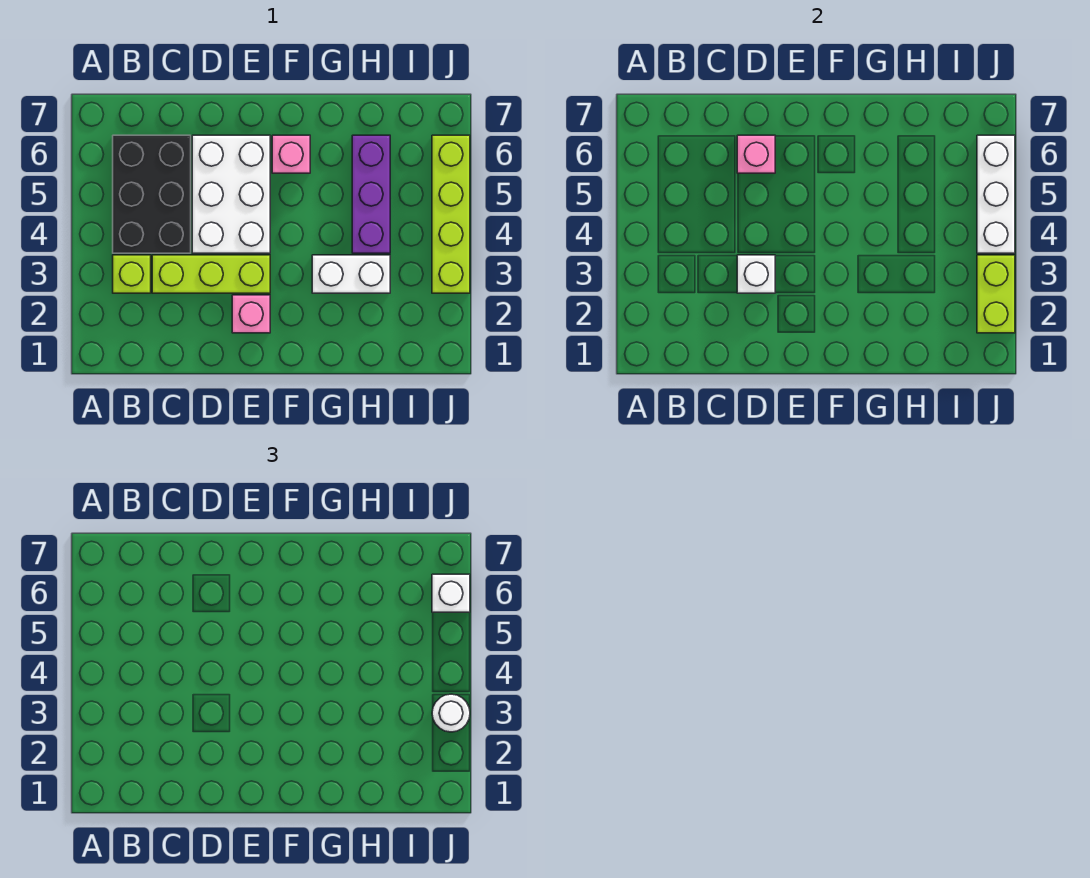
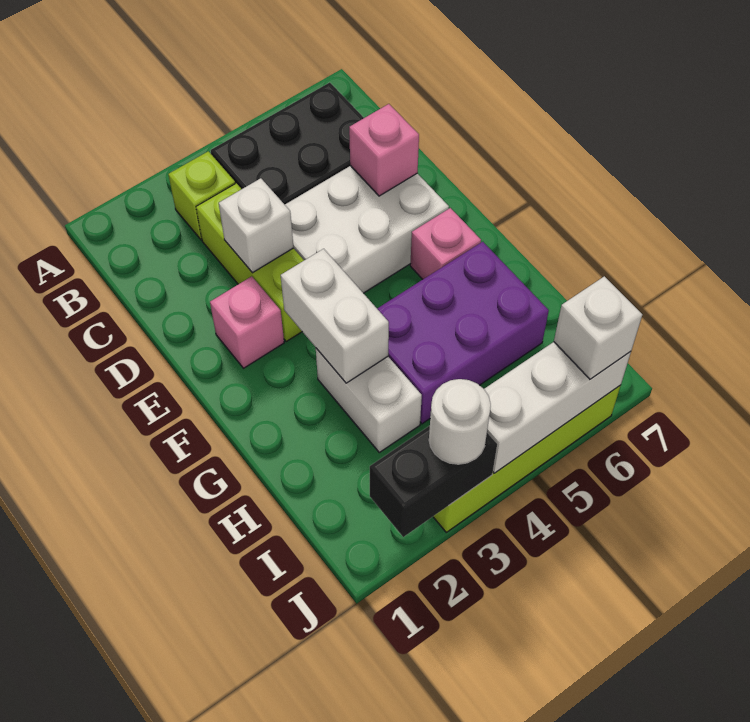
none -> white brick F3:G3 level 2
purple brick H4:H6 level 1 -> purple brick G4:H6 level 1
lime brick J2:J3 level 2 -> black brick J2:J3 level 2

